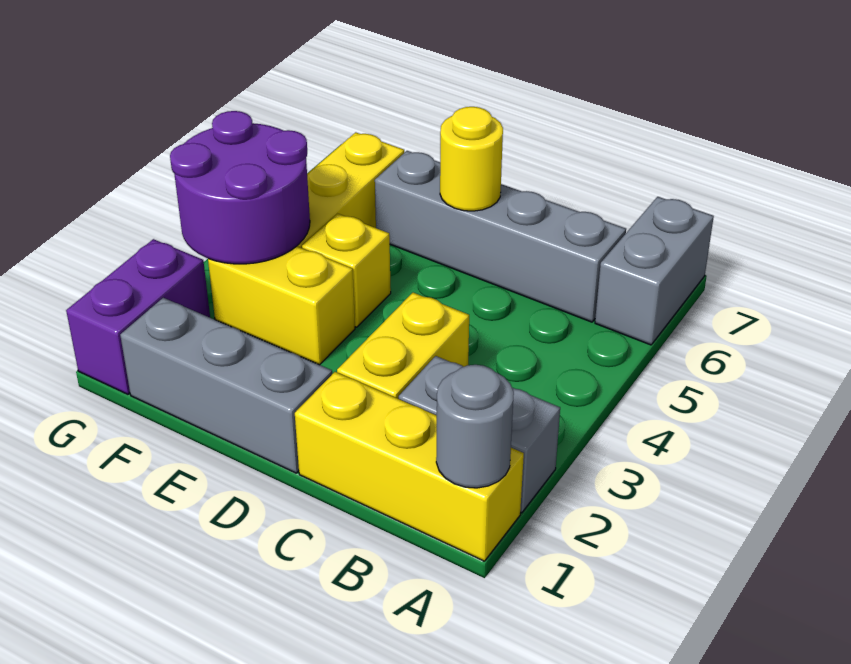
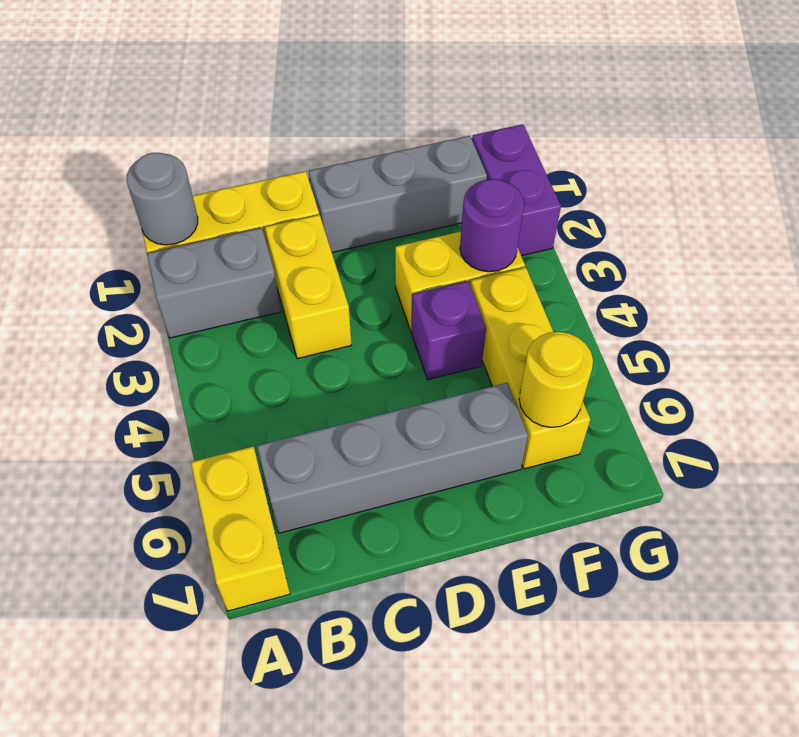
grey brick A6:A7 level 1 -> yellow brick A6:A7 level 1
yellow round brick D6 level 2 -> yellow round brick F6 level 2
yellow brick E4 level 1 -> purple brick E4 level 1
purple round brick F3:G4 level 2 -> purple round brick F3 level 2

